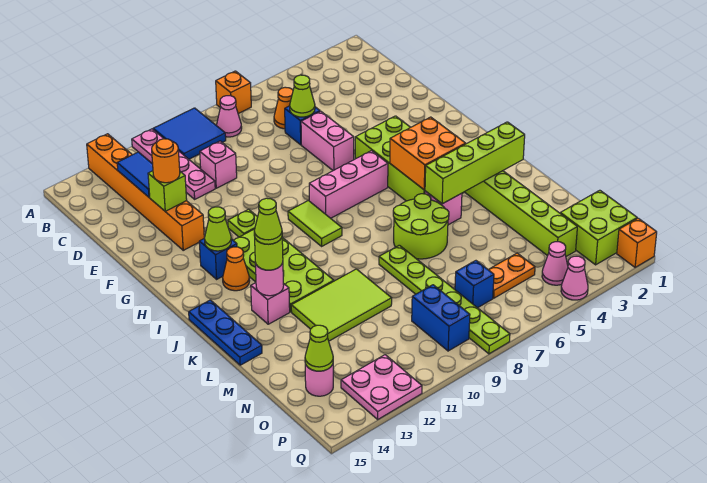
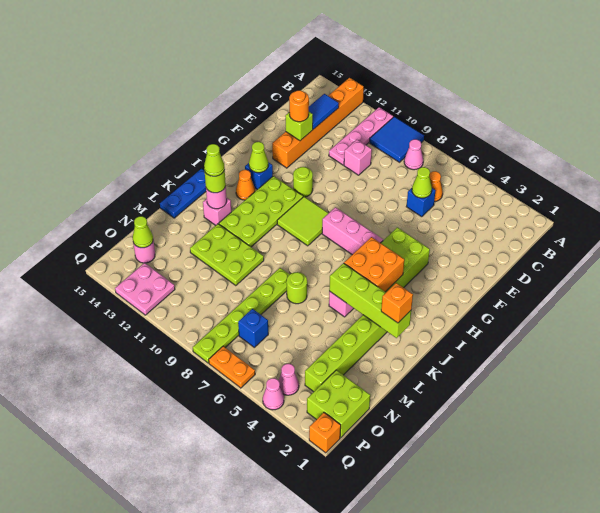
orange brick A7 level 1 -> orange brick K2 level 3
pink brick E6:F6 level 1 -> none
lime plate G11 level 1 -> lime round brick G11 level 1
lime tile H9:I9 level 1 -> lime tile H9:I10 level 1
lime round brick K6:L7 level 1 -> lime round brick L7 level 1
lime tile L10:M12 level 1 -> lime plate L10:M12 level 1
orange plate O5:O6 level 1 -> orange plate Q6:Q7 level 1
blue brick O9:P9 level 1 -> none

